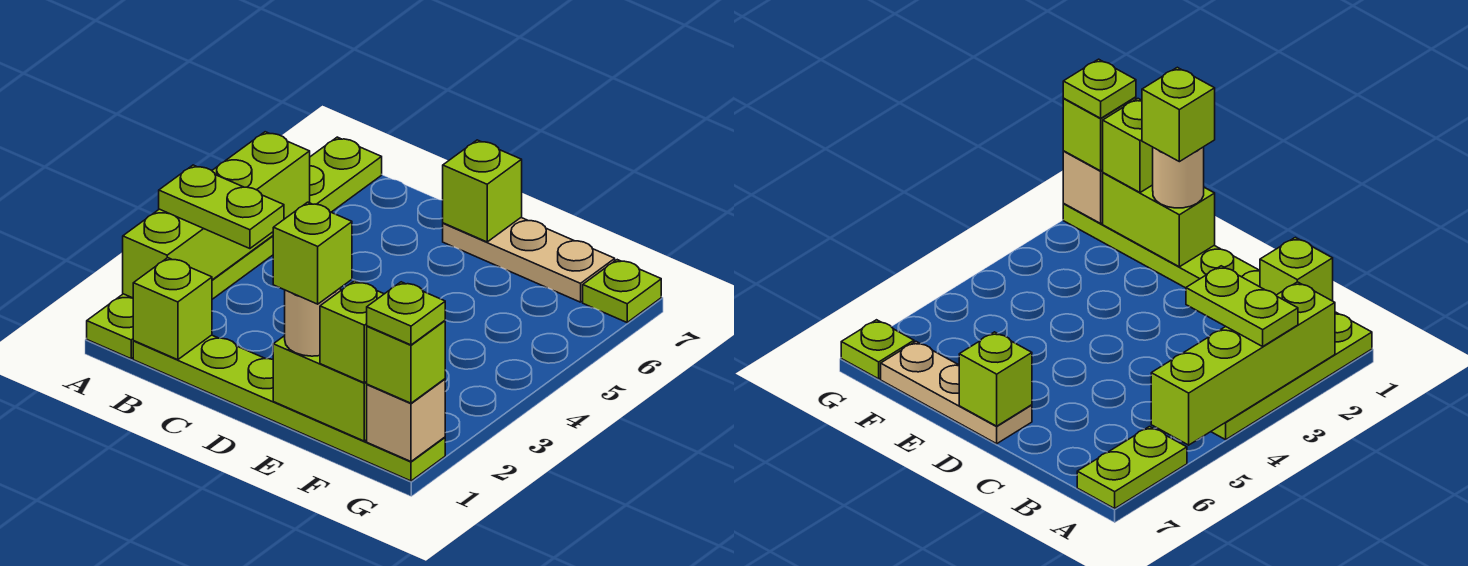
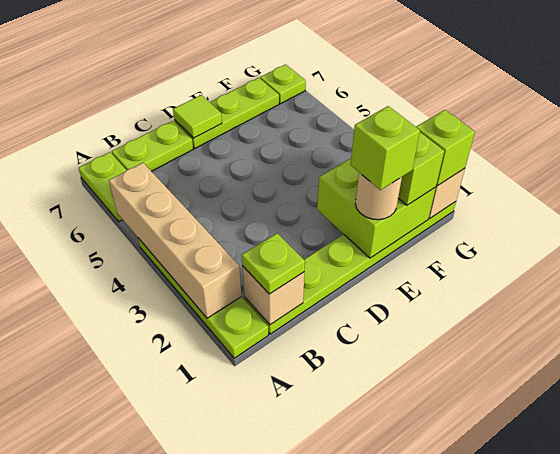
lime brick A2:A5 level 2 -> tan brick A2:A5 level 2
lime plate A3:B3 level 3 -> lime plate B7:C7 level 1
lime brick B1 level 2 -> tan brick B1 level 2
tan plate D7:F7 level 1 -> lime plate D7:F7 level 1
lime brick D7 level 2 -> lime tile D7 level 2
lime brick E1:F1 level 2 -> lime brick E1:F2 level 2
lime plate G1 level 4 -> lime plate B1 level 3

